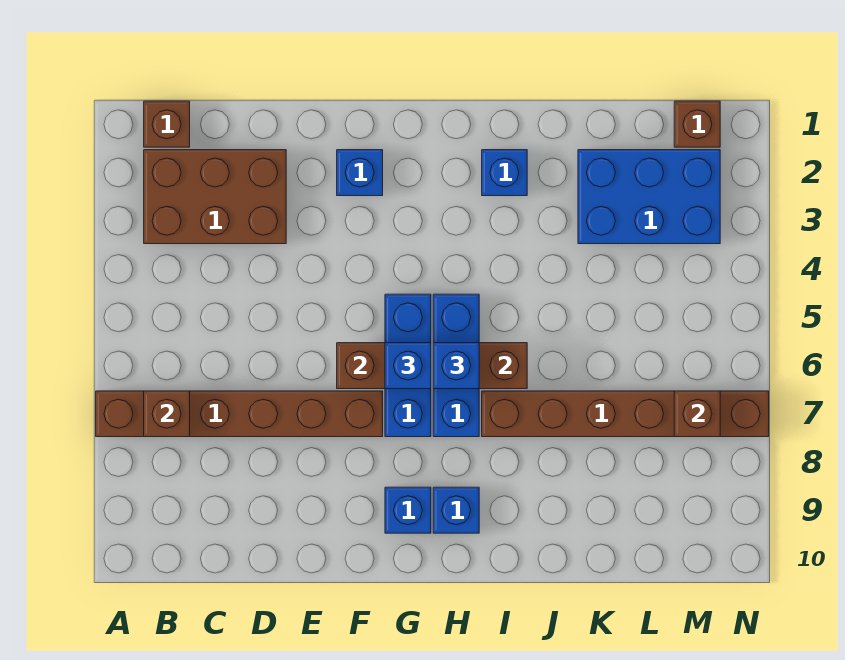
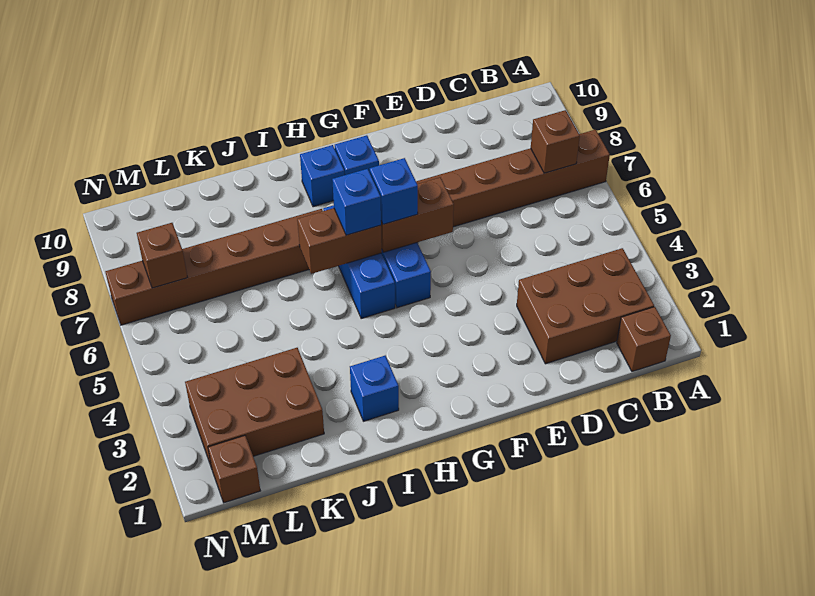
blue brick F2 level 1 -> none
blue brick K2:M3 level 1 -> brown brick K2:M3 level 1

